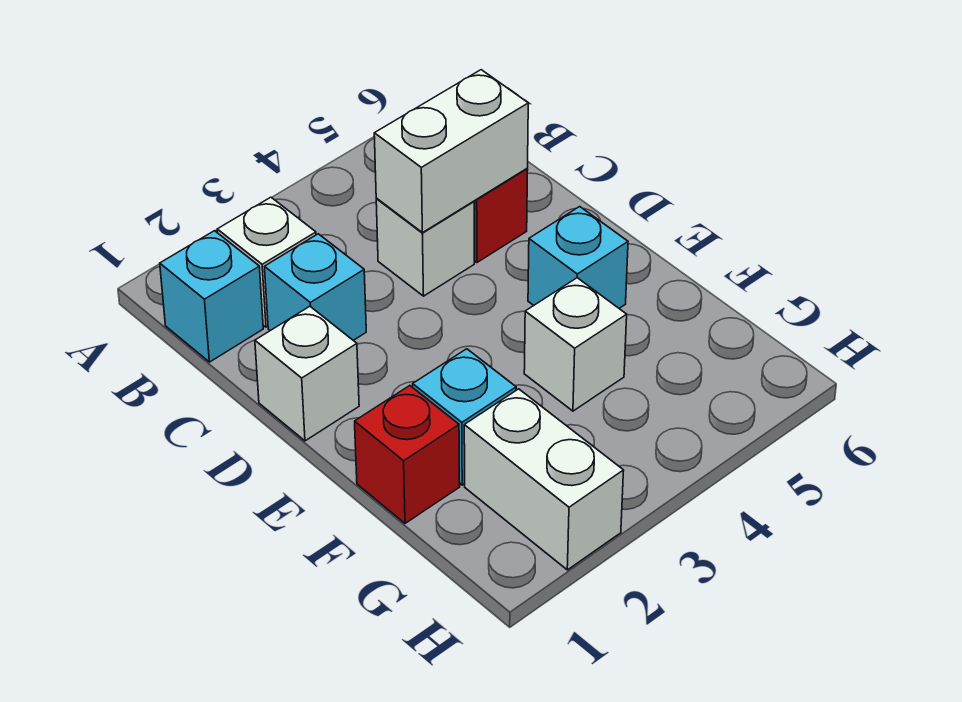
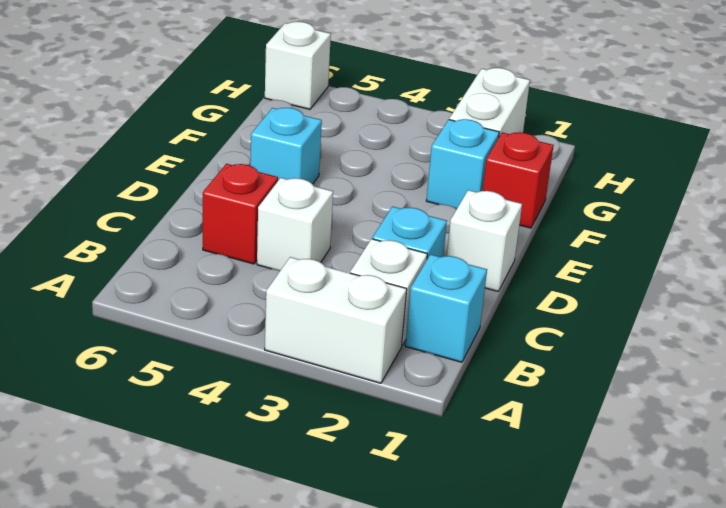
white brick C4:C5 level 2 -> white brick A2:A3 level 1
white brick F4 level 1 -> white brick H6 level 1

